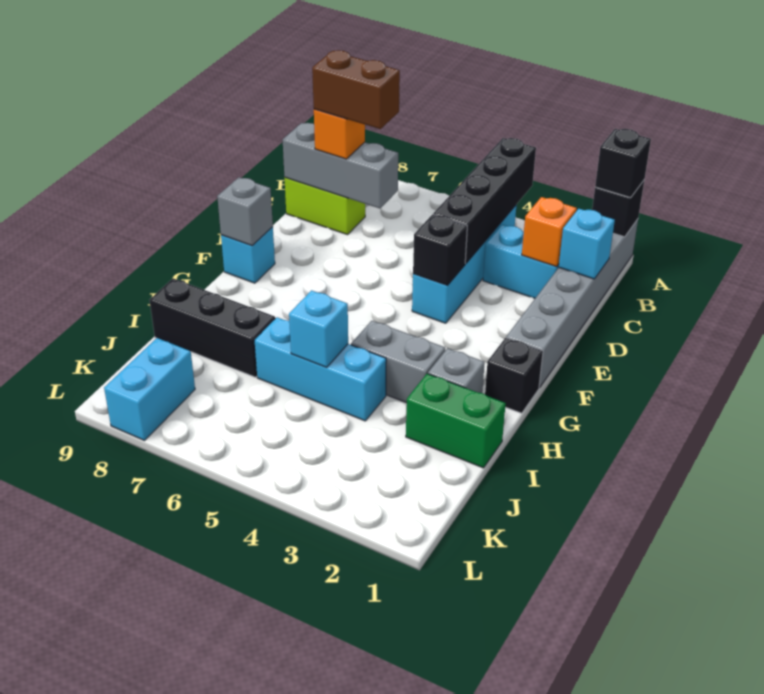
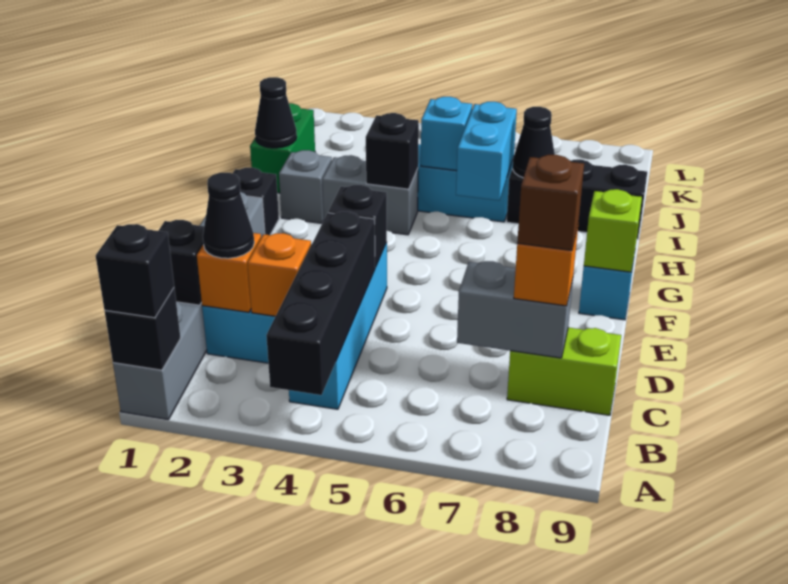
cyan brick C1 level 2 -> black brick C1 level 2
none -> black cone C2 level 3
none -> orange brick C3 level 2
grey brick C7:C9 level 2 -> grey brick C7:C8 level 2
brown brick C7:C8 level 4 -> brown brick C8 level 4
grey brick F9 level 2 -> lime brick F9 level 2
none -> black brick H4 level 2
green brick I1:I2 level 1 -> green brick I1:J1 level 1
none -> black cone I1 level 2
none -> black cone I7 level 2
cyan brick K8:L8 level 1 -> cyan brick H6:I6 level 2

